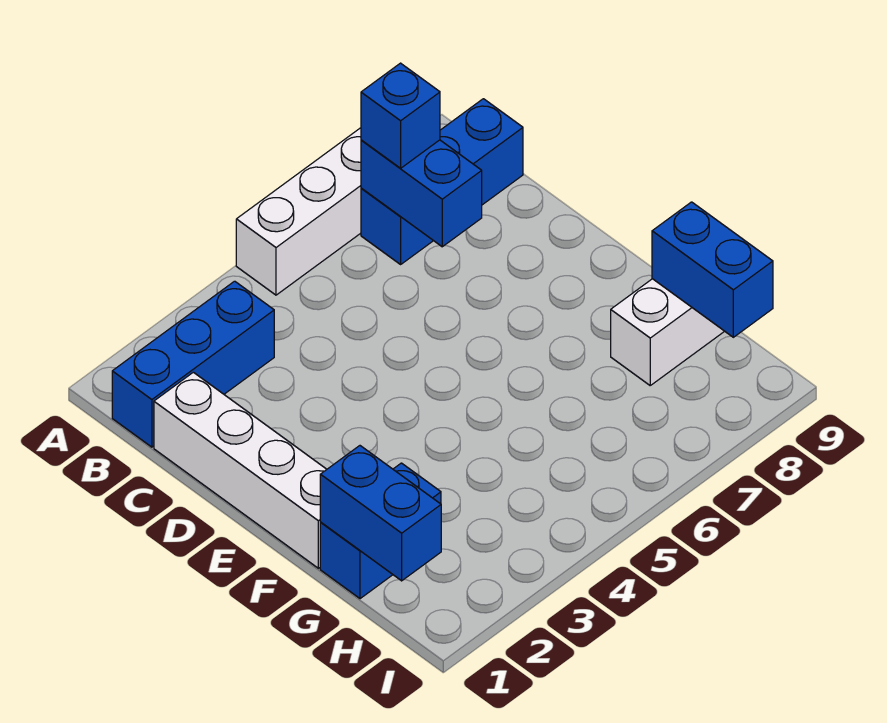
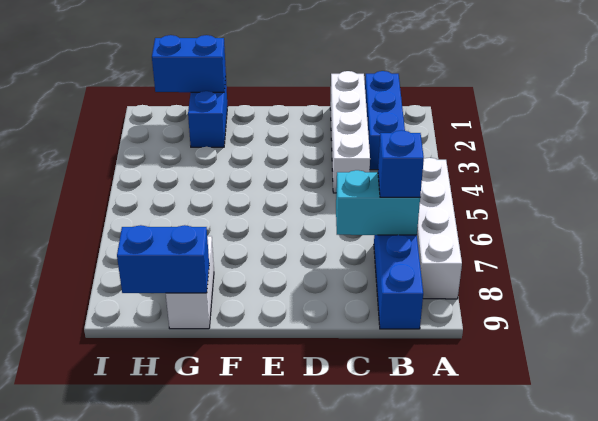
blue brick B7:C7 level 2 -> cyan brick B7:C7 level 2
white brick C1:F1 level 1 -> white brick C1:C4 level 1

